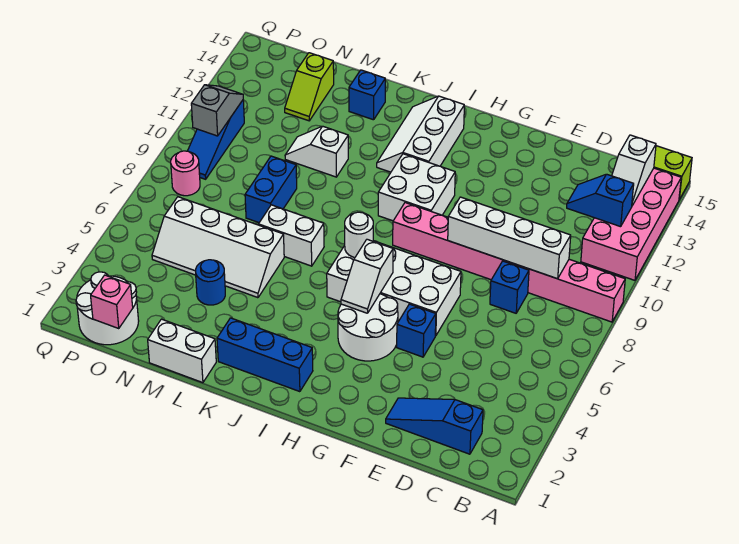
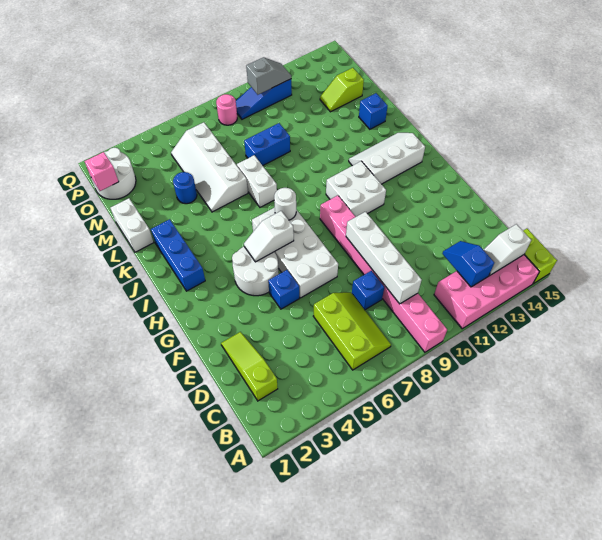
none -> lime slope B6:D7 level 1 top 6
blue slope C2:E2 level 1 top C -> lime slope C2:E2 level 1 top C
white slope L11:M11 level 1 top L -> none

